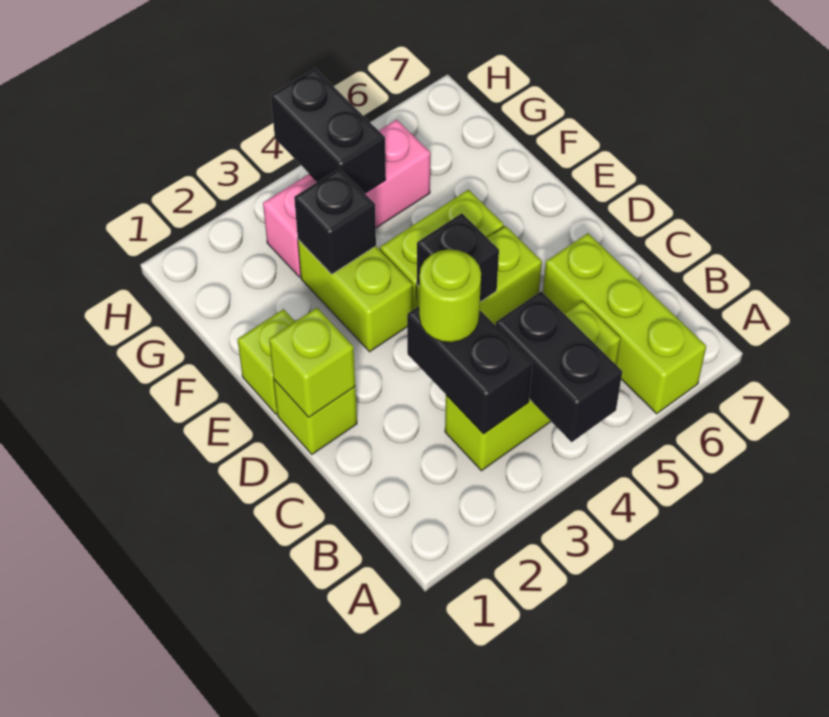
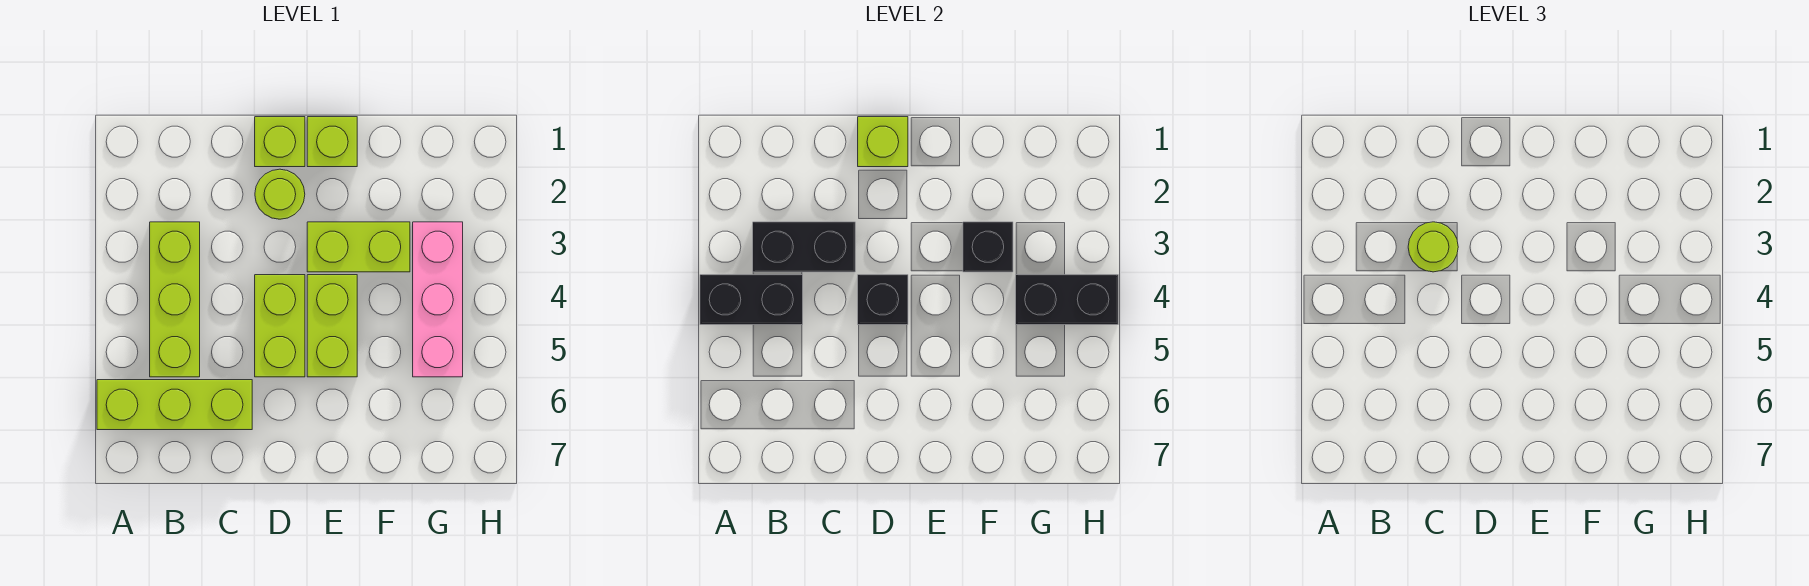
none -> lime round brick D2 level 1

